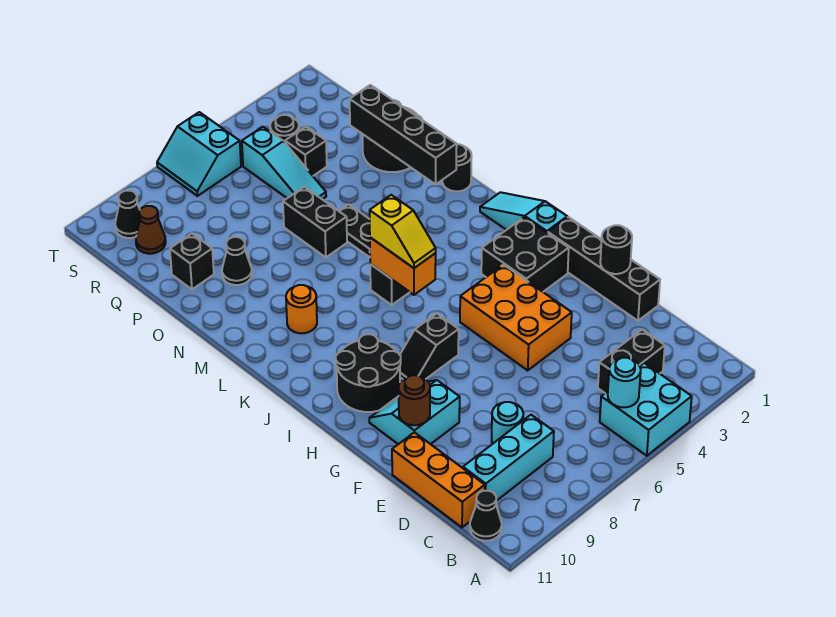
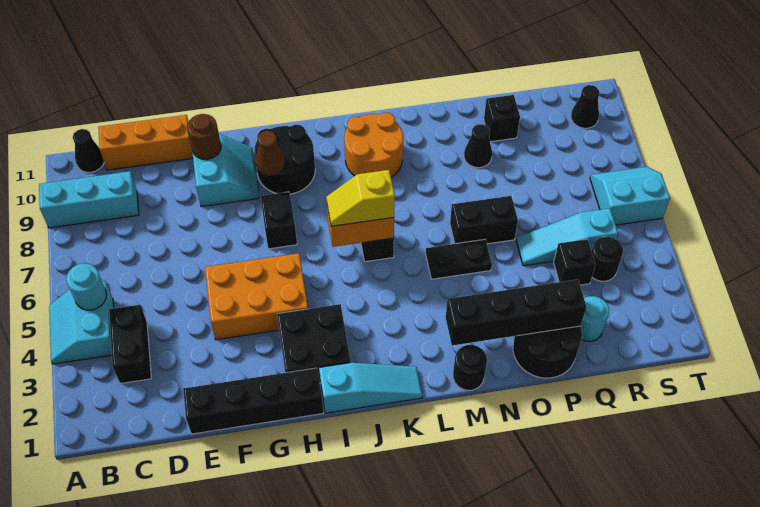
cyan brick A4:B5 level 1 -> cyan slope A4:B5 level 1 top B
cyan brick C8:C10 level 1 -> cyan brick A9:C9 level 1
cyan round brick D8 level 1 -> cyan round brick Q2 level 1
black round brick F1 level 2 -> none
orange round brick L9 level 1 -> orange round brick K9:L10 level 1
brown cone R10 level 1 -> brown cone H9 level 2

